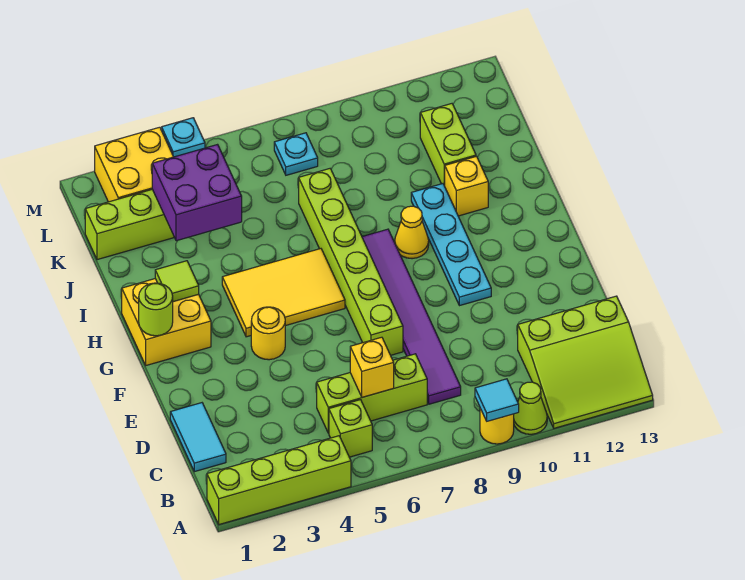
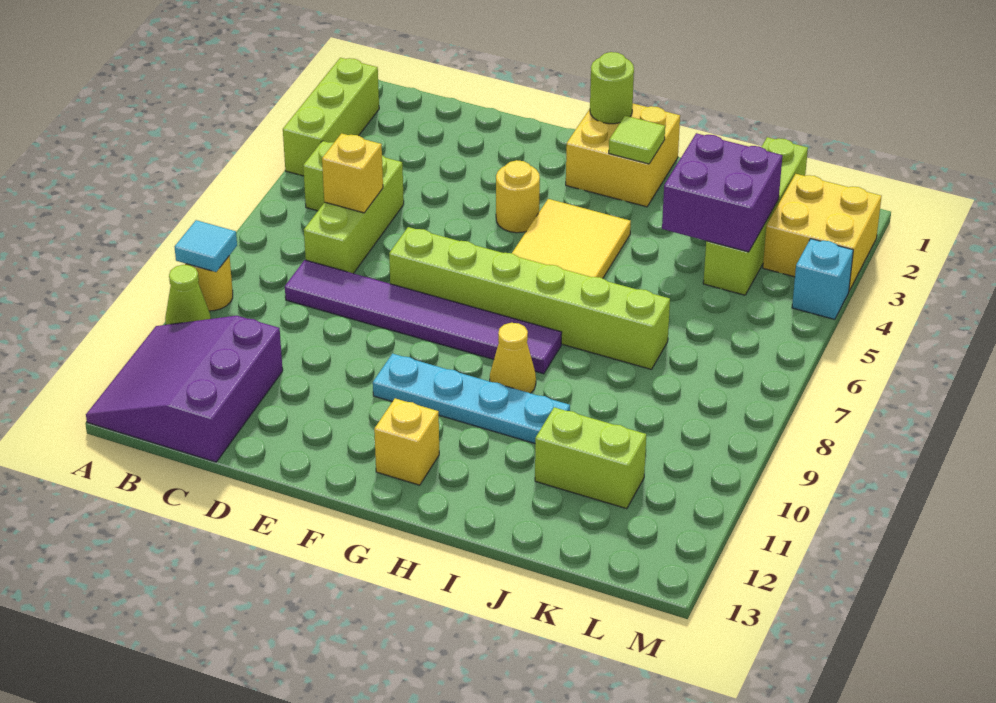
lime brick A1:A4 level 1 -> lime brick A2:A4 level 1
lime slope A11:C13 level 1 top C -> purple slope A11:C13 level 1 top C
cyan tile C1:D1 level 1 -> none
yellow brick I11 level 1 -> yellow brick G12 level 1
cyan plate L7 level 1 -> none

